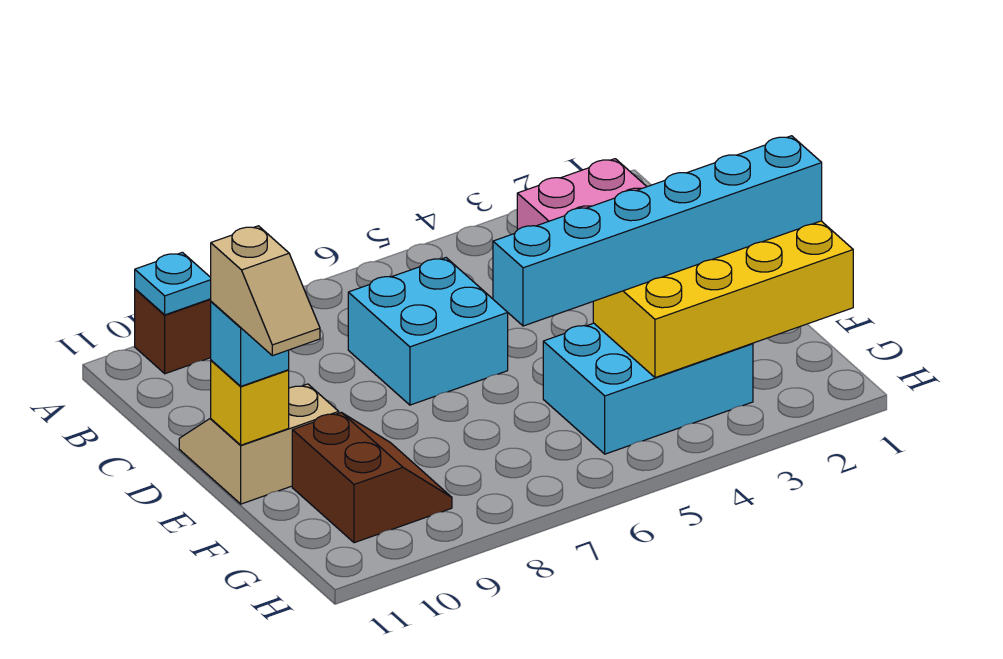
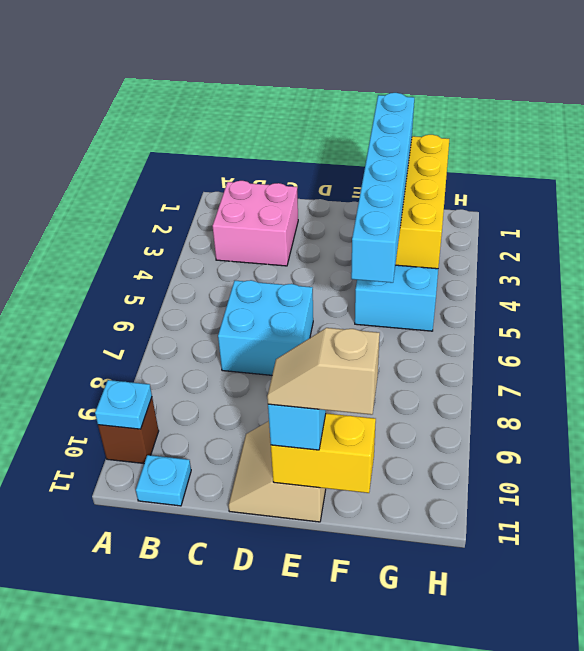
none -> cyan plate B11 level 1
yellow brick E11 level 2 -> yellow brick E11:F11 level 2
tan slope E11:F11 level 4 top E -> tan slope E11:F11 level 4 top F
brown slope F9:G10 level 1 top 10 -> none

